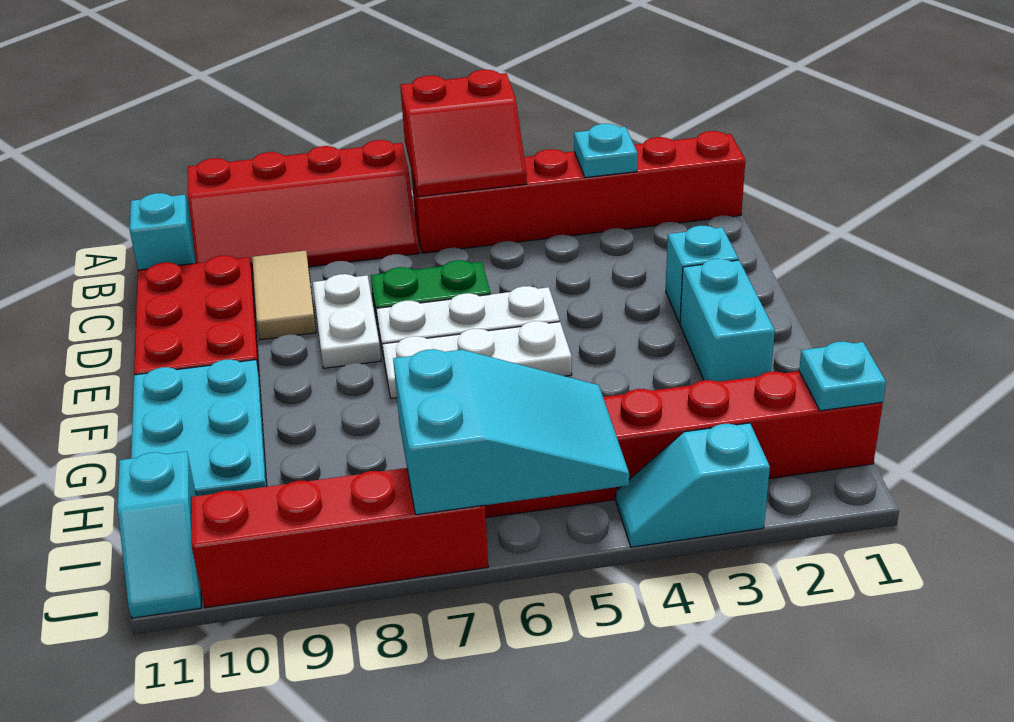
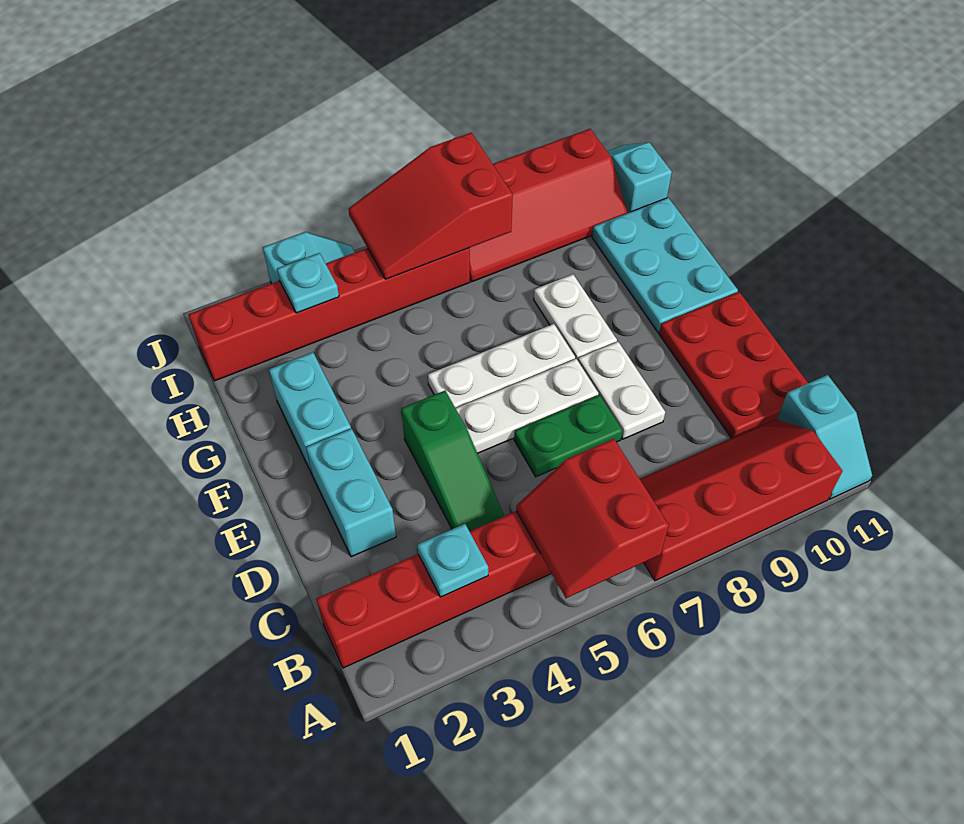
red slope A5:B6 level 2 top A -> red slope A5:B6 level 2 top 6
none -> green slope C4:E4 level 1 top E
tan tile C9:D9 level 1 -> none
cyan brick E2 level 1 -> cyan brick D2:E2 level 1
none -> white plate F8:G8 level 1
cyan plate I1 level 2 -> cyan plate I3 level 2
cyan slope I5:J7 level 2 top 7 -> red slope I5:J7 level 2 top 7

